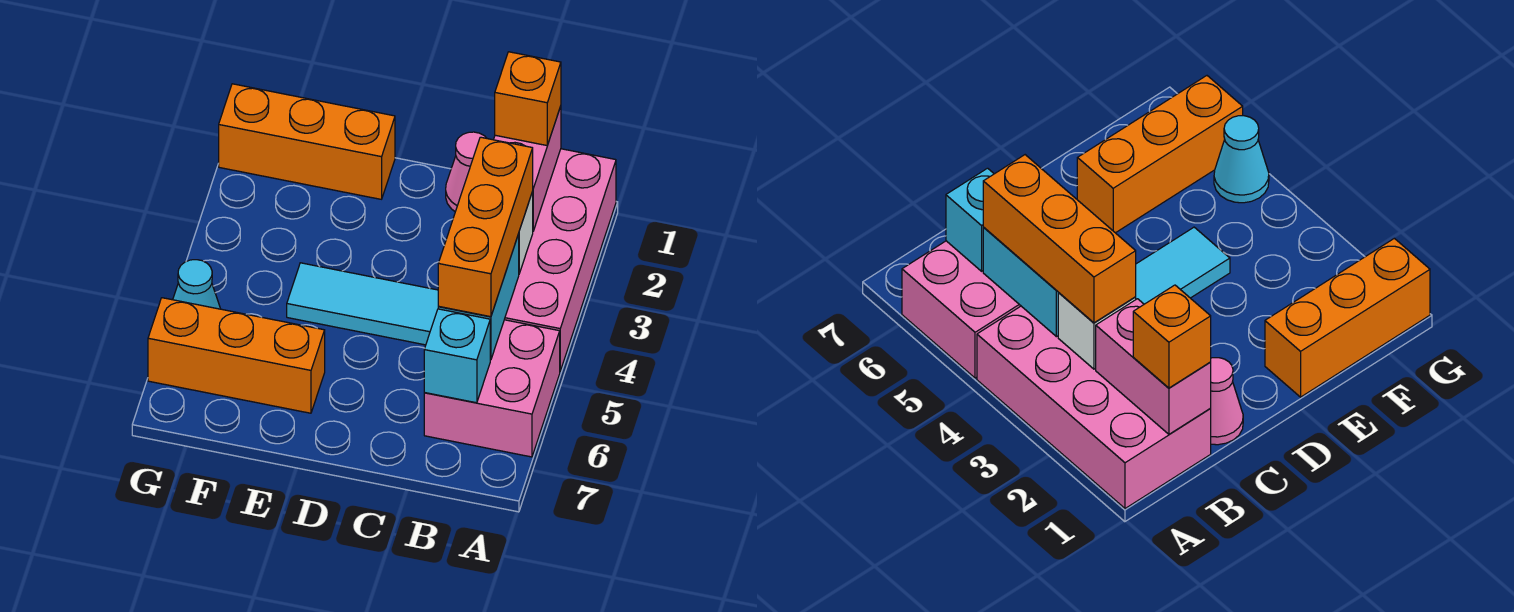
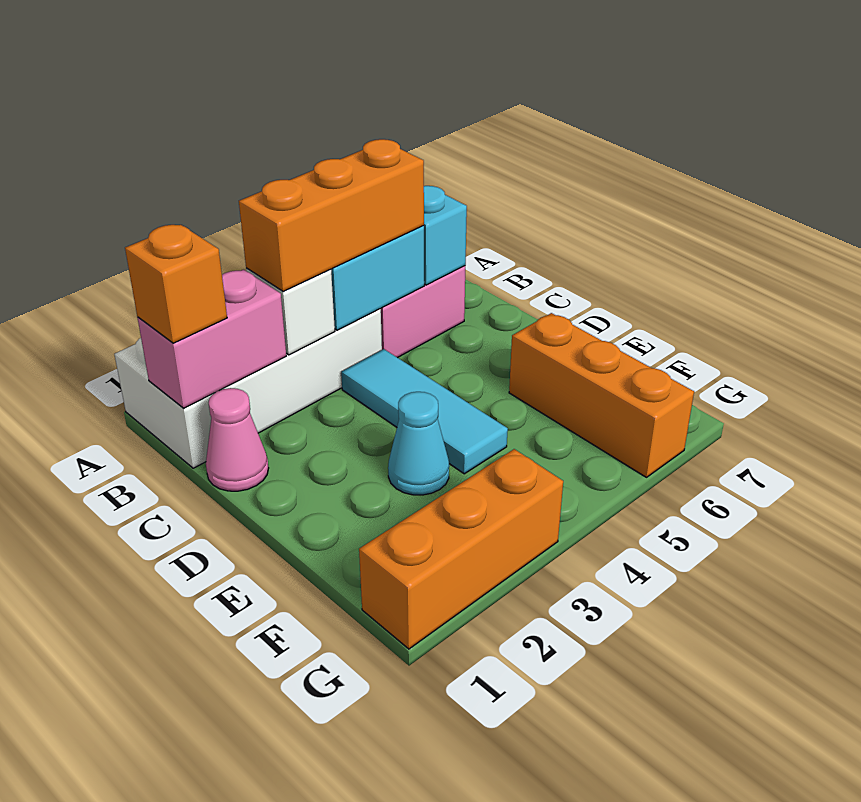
pink brick A1:B4 level 1 -> white brick A1:B4 level 1
orange brick E1:G1 level 1 -> orange brick G1:G3 level 1
cyan cone G5 level 1 -> cyan cone E3 level 1

